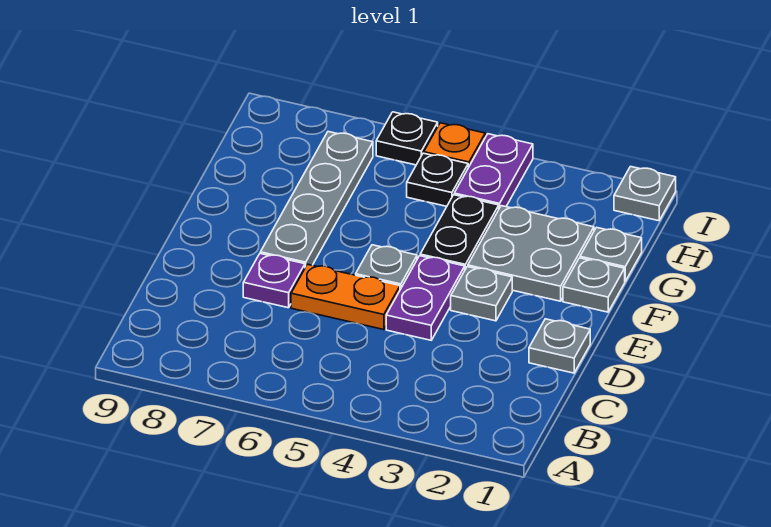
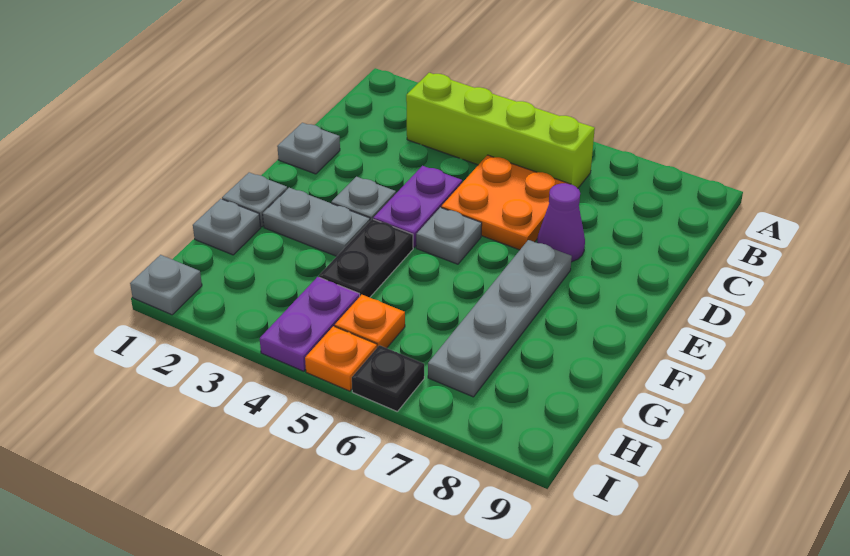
none -> lime brick B3:B6 level 1
orange plate D5:D6 level 1 -> orange plate C5:D6 level 1
purple plate D7 level 1 -> purple cone D7 level 1
grey plate F2:G3 level 1 -> grey plate F2:F3 level 1
black plate H5 level 1 -> orange plate H5 level 1

